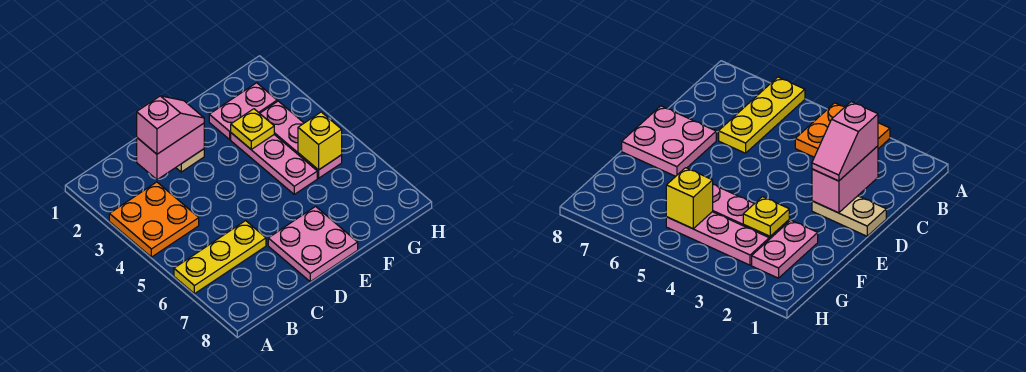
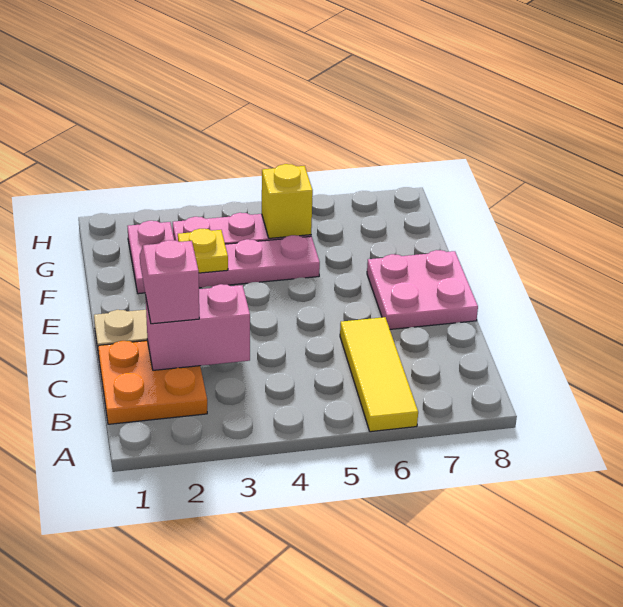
orange plate A3:B4 level 1 -> orange plate B1:C2 level 1
yellow plate A6:C6 level 1 -> yellow tile A6:C6 level 1
pink brick C2:D2 level 2 -> pink brick C2:C3 level 2

